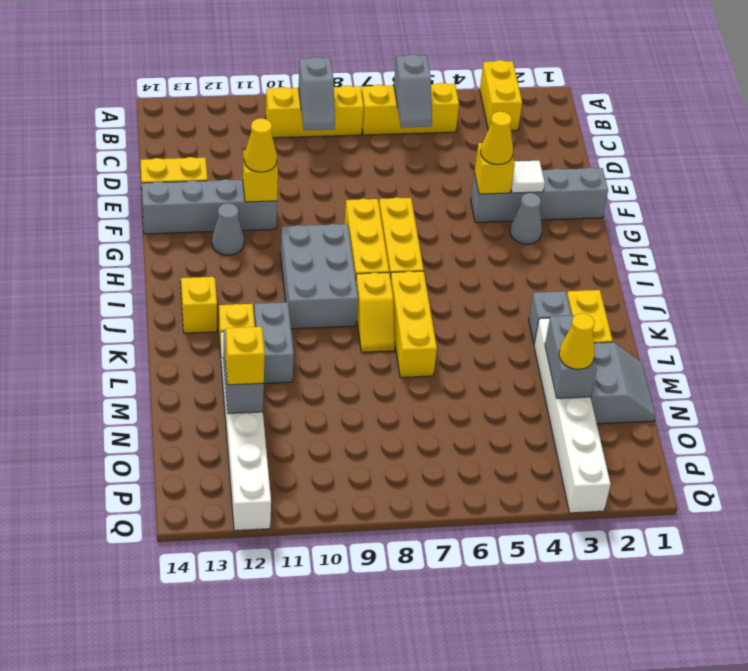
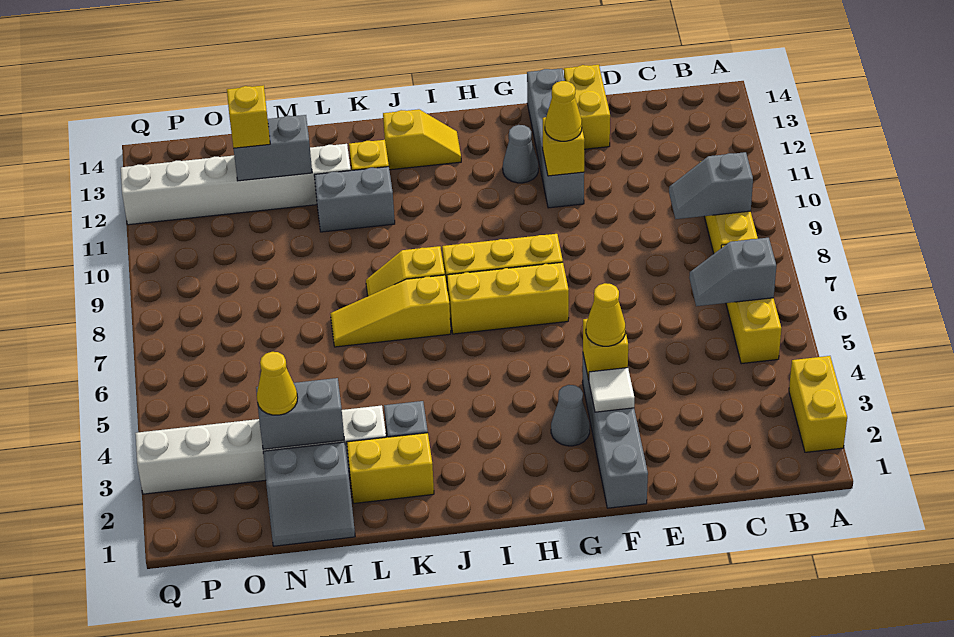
yellow brick A3:B3 level 1 -> yellow brick A2:A3 level 1
grey brick H9:J10 level 1 -> none
yellow brick J7:L7 level 1 -> yellow slope J7:L7 level 1 top J

